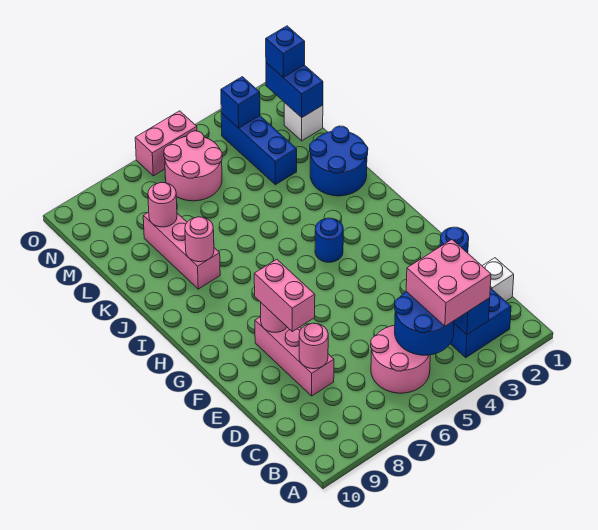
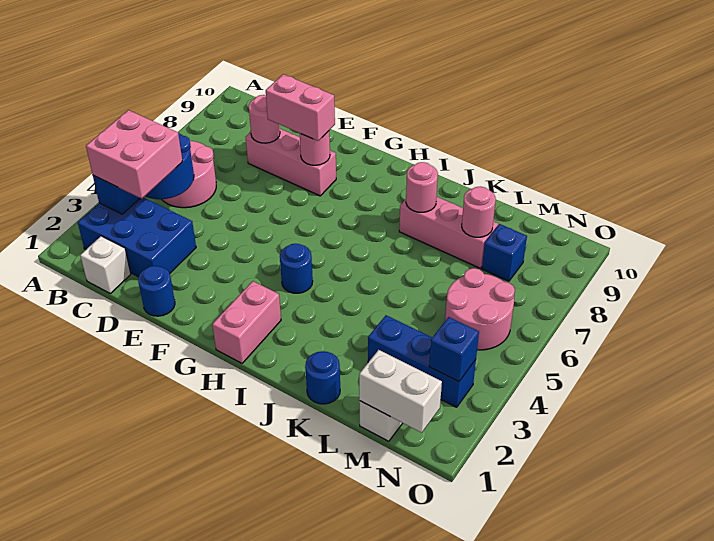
blue round brick J1:K2 level 1 -> blue round brick K1 level 1
blue brick M1:N1 level 2 -> white brick M1:N1 level 2
blue brick N1 level 3 -> blue brick M8 level 1
pink brick O5:O6 level 1 -> pink brick H1:H2 level 1

